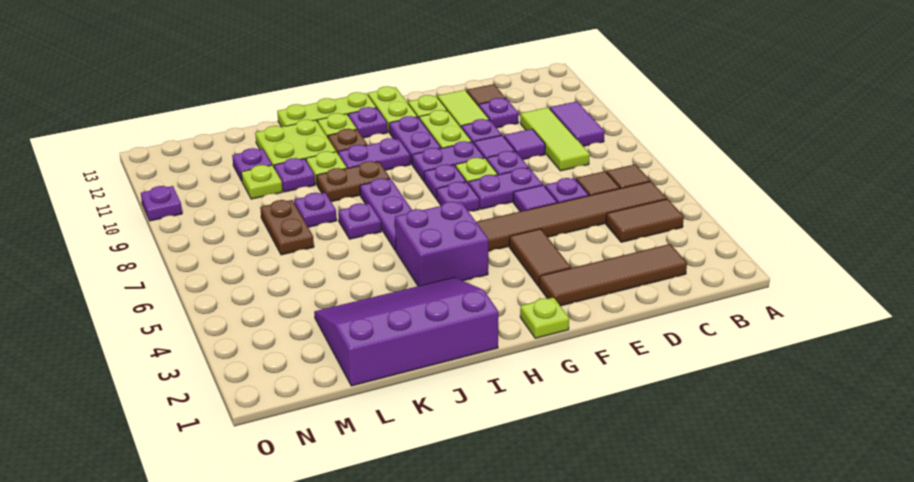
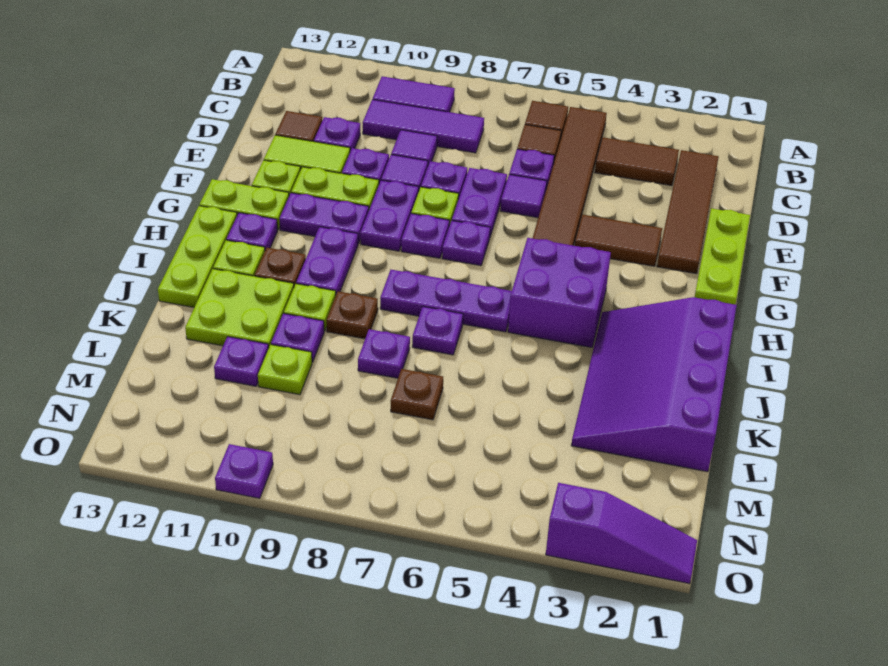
brown tile B4:C4 level 1 -> brown tile C3:C4 level 1
lime tile C8:C10 level 1 -> purple tile C8:C10 level 1
lime plate G1 level 1 -> lime plate E1:G1 level 1
brown plate I9:J9 level 1 -> brown plate J9 level 1
brown plate L7:L8 level 1 -> brown plate L7 level 1
none -> purple slope O1:O3 level 1 top 3

